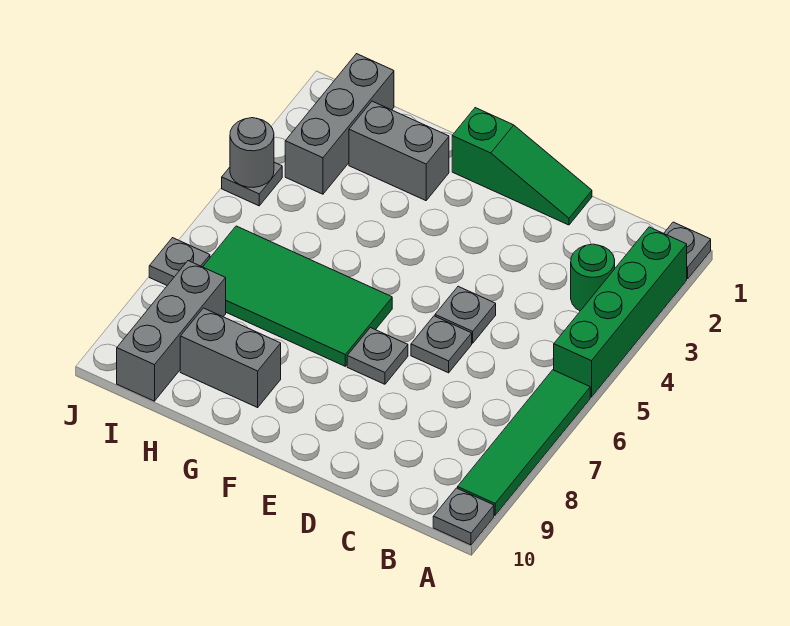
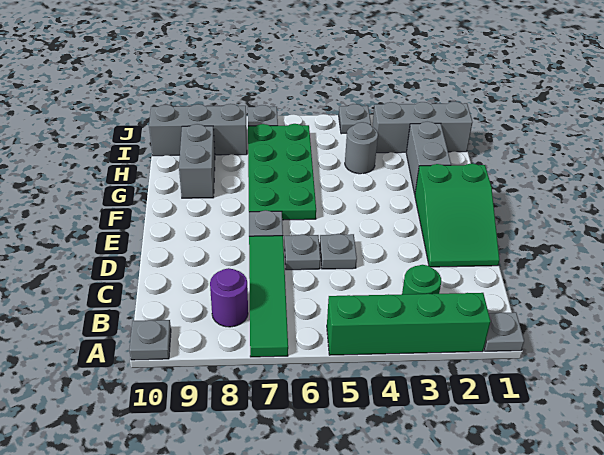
green tile A6:A9 level 1 -> green tile A7:D7 level 1
none -> purple round brick B8 level 1
green slope D1:F1 level 1 top F -> green slope D1:F2 level 1 top F
green tile F6:I7 level 1 -> green plate F6:I7 level 1
grey round brick J4 level 2 -> grey round brick H4 level 1

